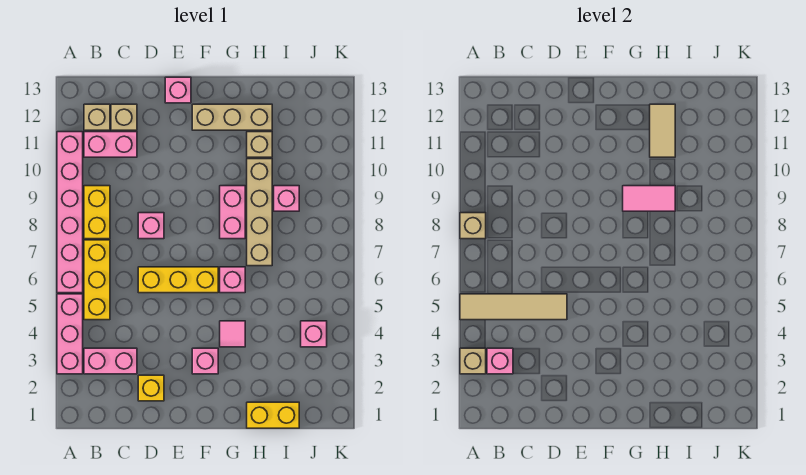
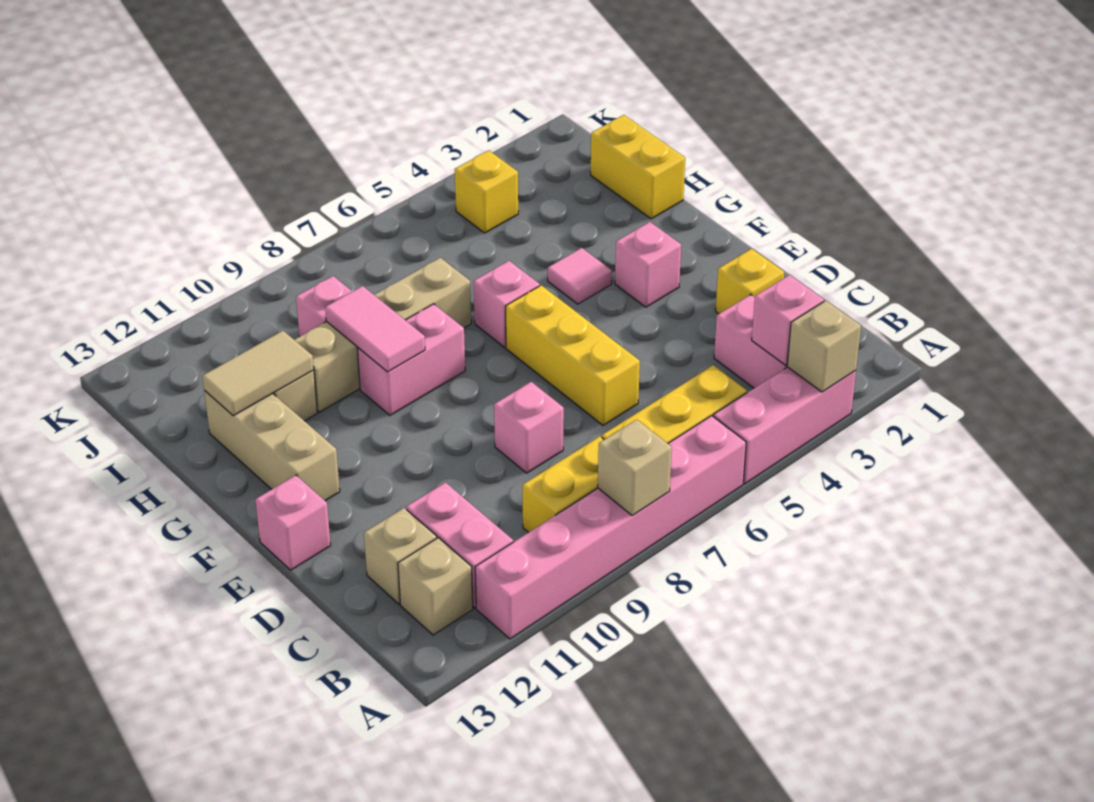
tan tile A5:D5 level 2 -> none
pink brick J4 level 1 -> yellow brick J4 level 1

